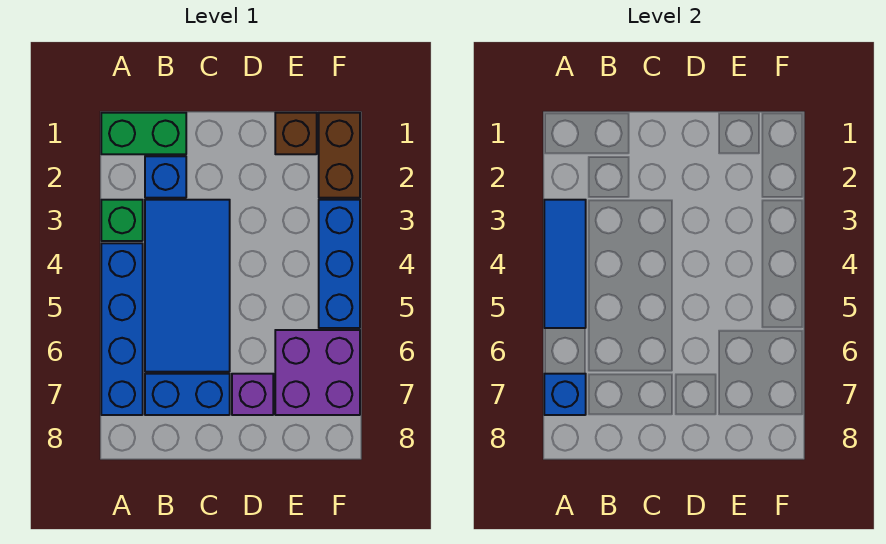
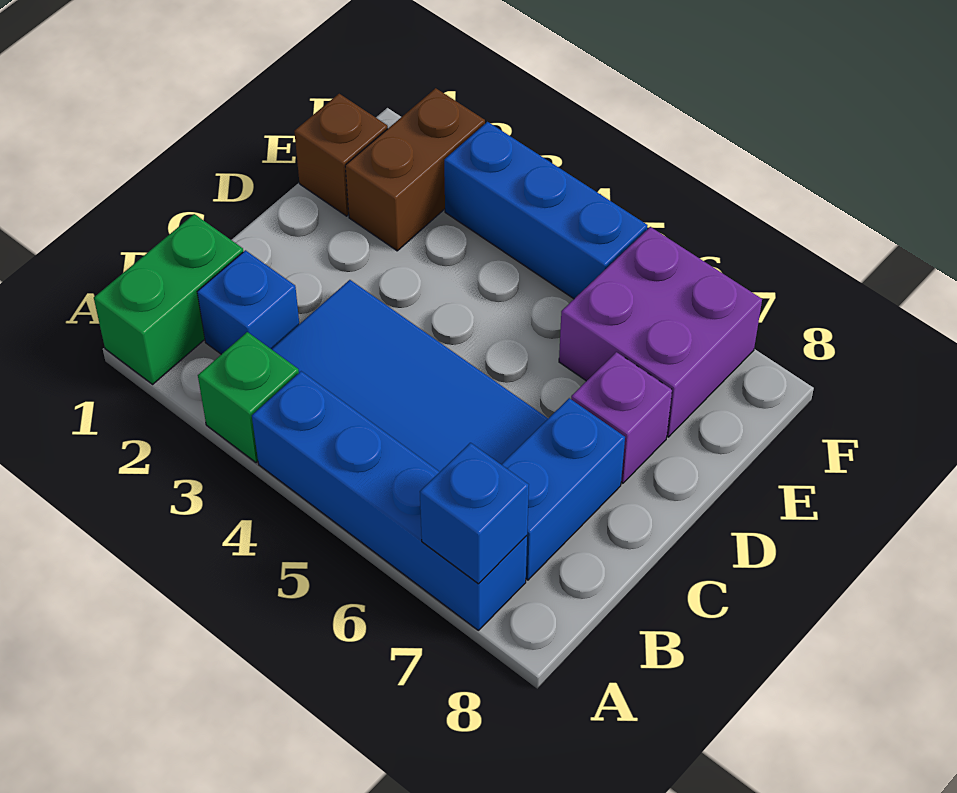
blue tile A3:A5 level 2 -> none
brown brick F1:F2 level 1 -> brown brick E2:F2 level 1

